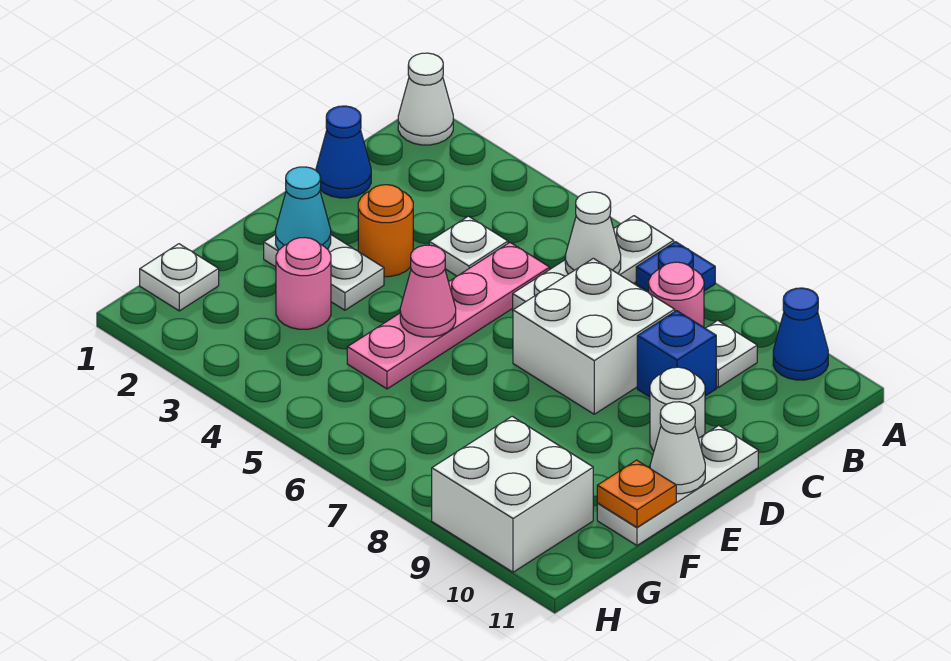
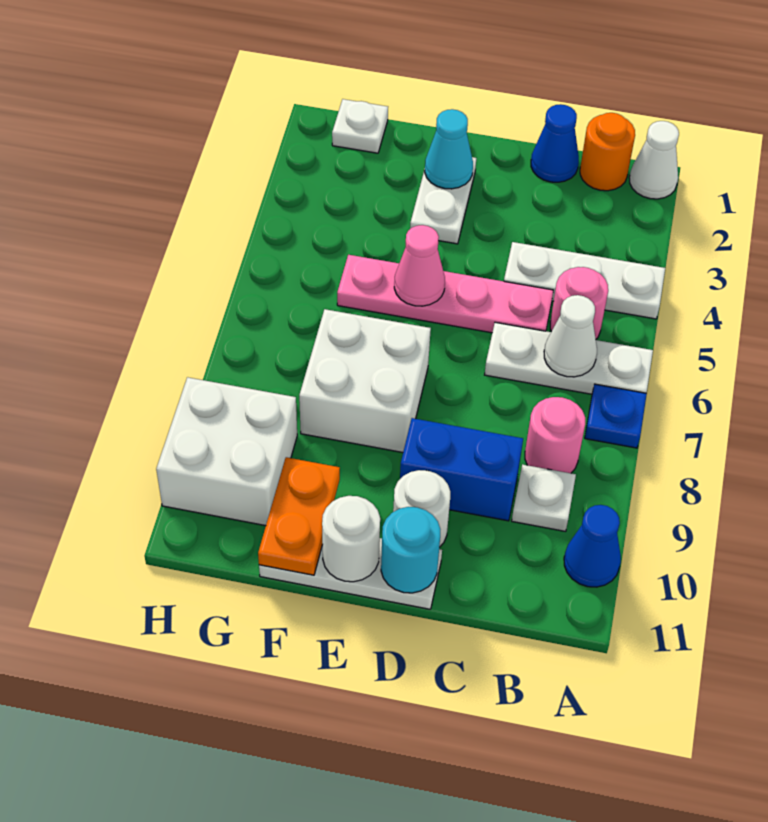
white plate C4 level 1 -> white plate A4:C4 level 1
white brick C7:D8 level 1 -> white brick E7:F8 level 1
blue brick C9 level 1 -> blue brick C9:D9 level 1
orange round brick D3 level 1 -> orange round brick B1 level 1
none -> cyan round brick D11 level 2
white cone E11 level 2 -> white round brick E11 level 2
pink round brick F3 level 1 -> pink round brick B5 level 1
orange plate F11 level 2 -> orange plate F10:F11 level 2

